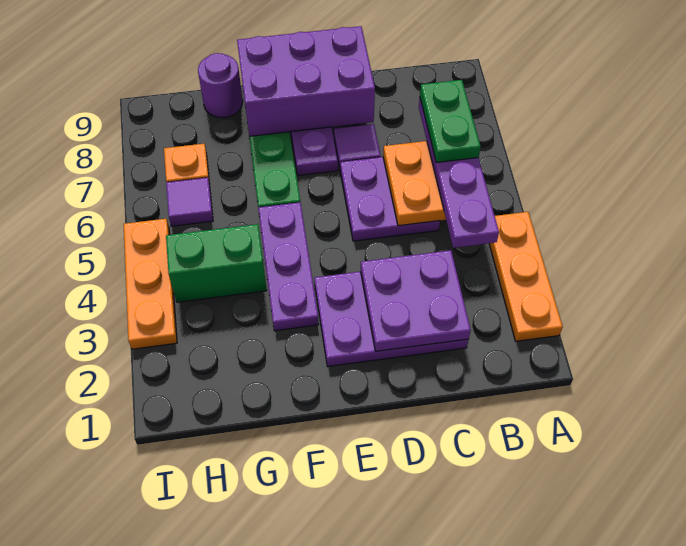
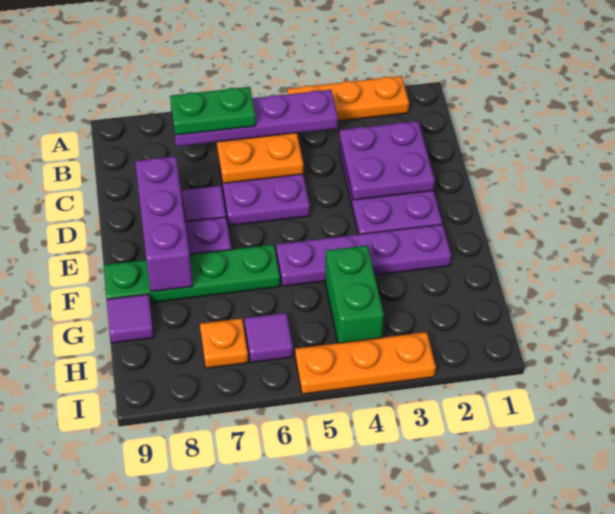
purple brick D8:F9 level 2 -> purple brick D8:F8 level 2
purple plate F3:F5 level 1 -> purple plate F2:F5 level 1
purple round brick G9 level 1 -> purple tile G9 level 1

